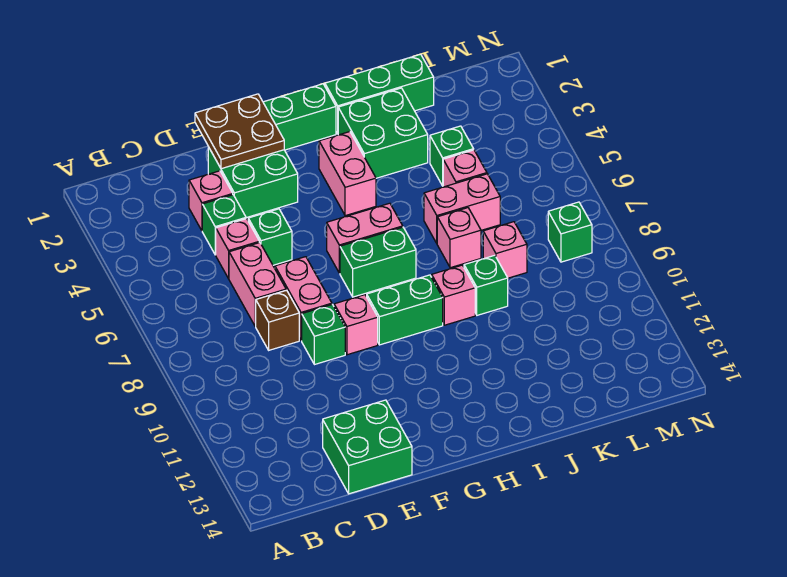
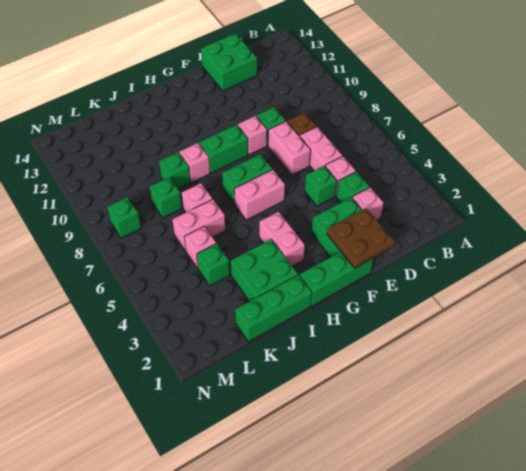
pink brick K8 level 1 -> green brick K8 level 1

